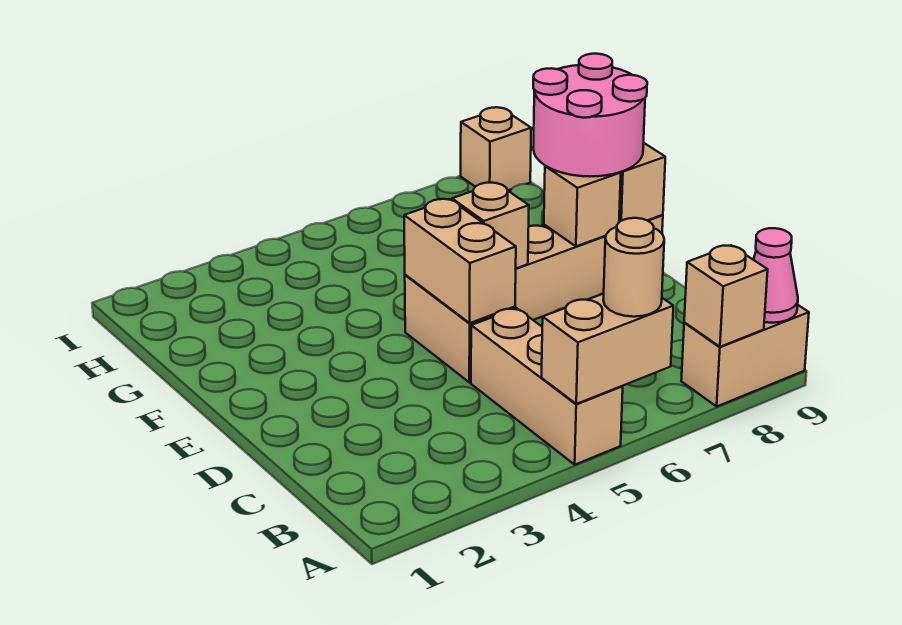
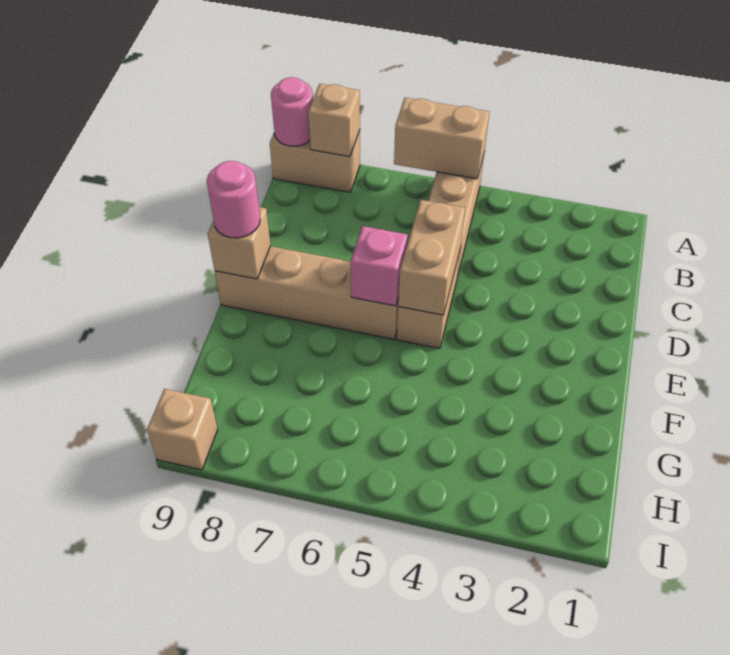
tan round brick A6 level 3 -> none
pink cone A9 level 2 -> pink round brick A9 level 2
tan brick E6 level 2 -> pink brick E6 level 2
tan brick E8 level 2 -> none
pink round brick E8:F9 level 3 -> pink round brick E9 level 3

